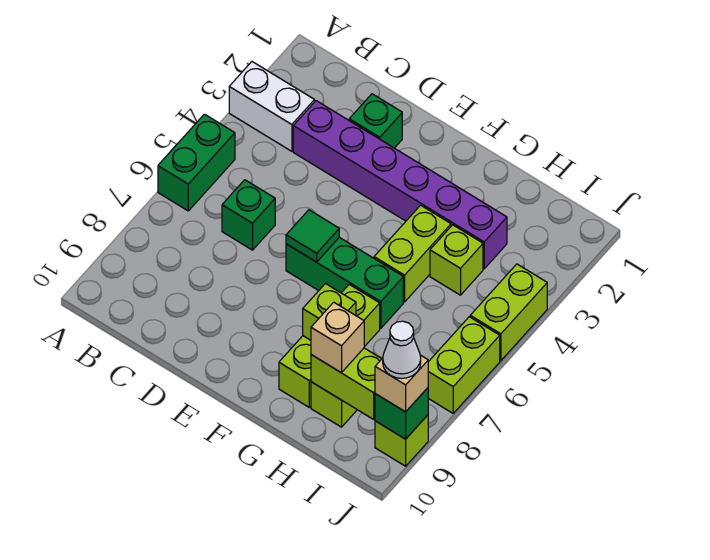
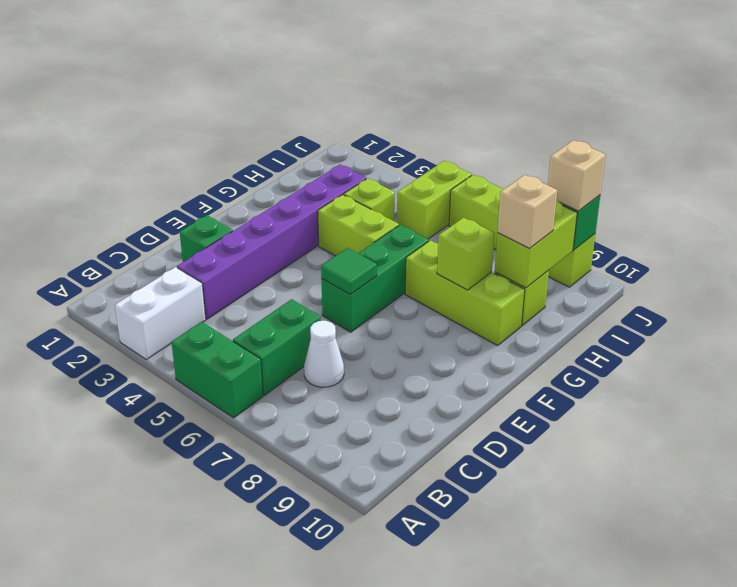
green brick C6 level 1 -> green brick B6:C6 level 1
lime brick J4:J5 level 1 -> lime brick I5:J5 level 1
white cone J9 level 4 -> white cone C7 level 1

